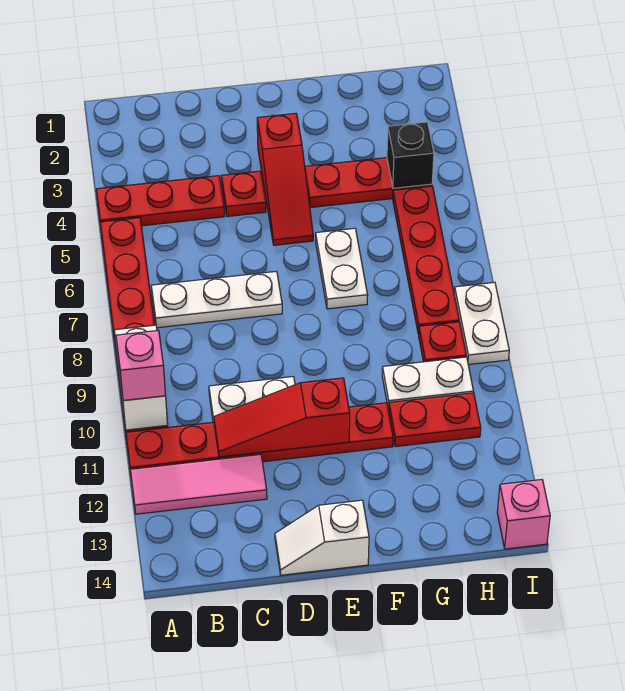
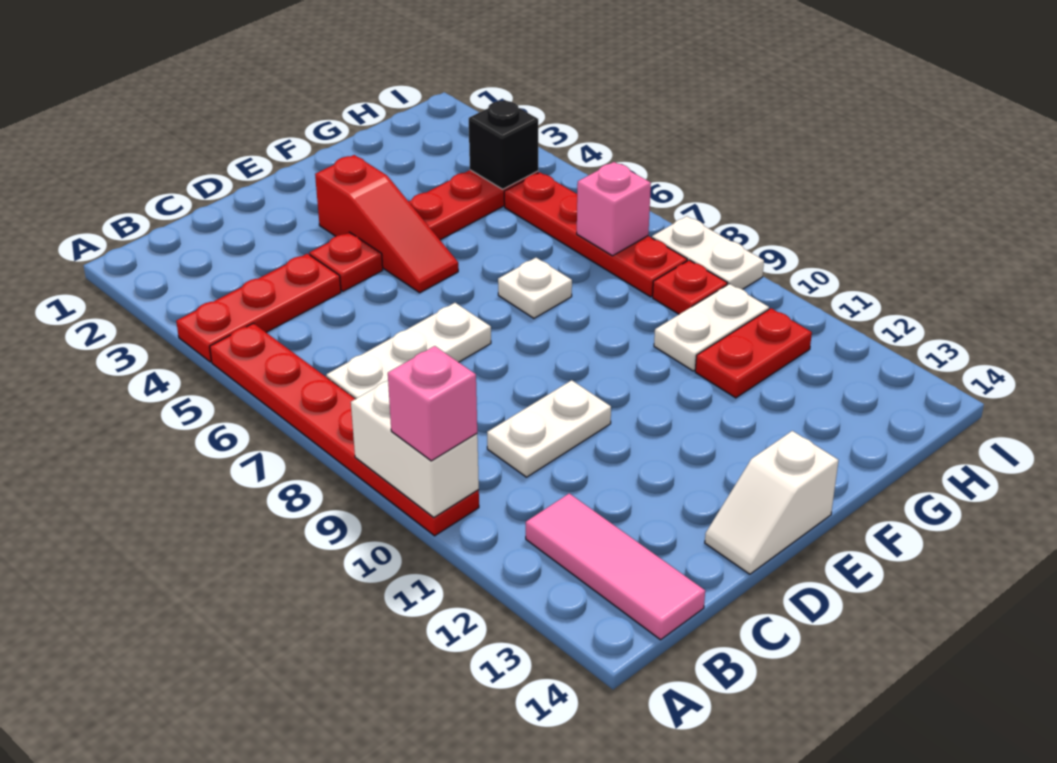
red plate A11:F11 level 1 -> none
pink tile A12:C12 level 1 -> pink tile B12:B14 level 1
red slope C11:E11 level 2 top E -> none
white plate F6:F7 level 1 -> white plate F7 level 1
pink brick I14 level 1 -> pink brick H7 level 2

